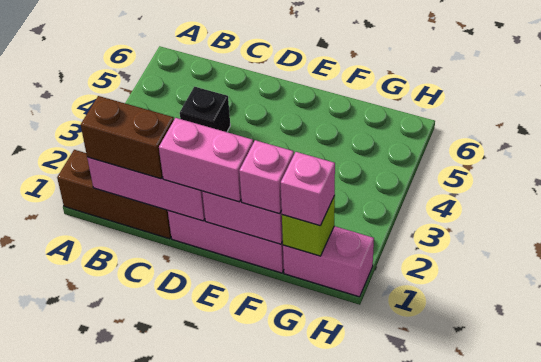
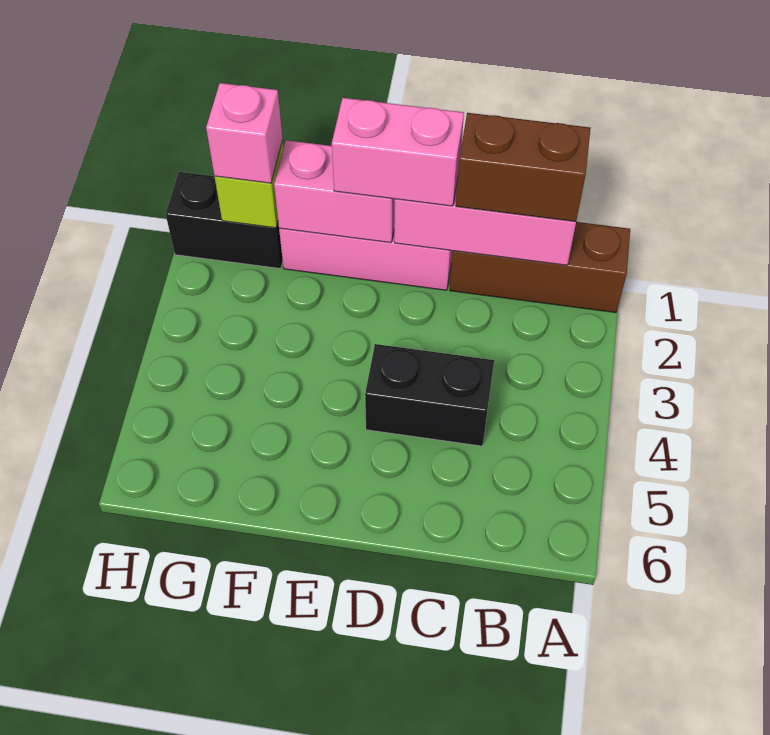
black brick C4 level 1 -> black brick C4:D4 level 1
pink brick F1 level 3 -> none
pink brick G1:H1 level 1 -> black brick G1:H1 level 1

